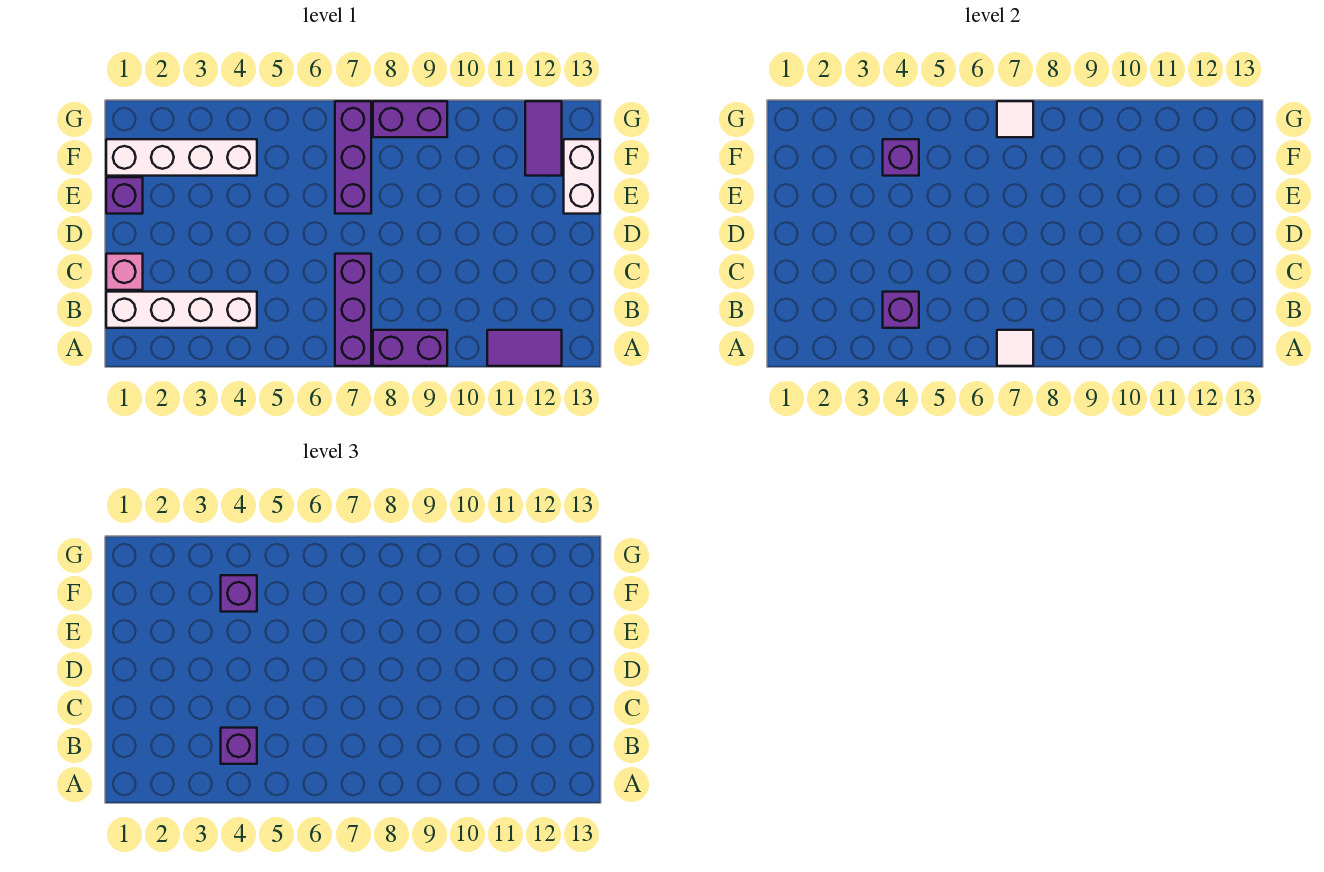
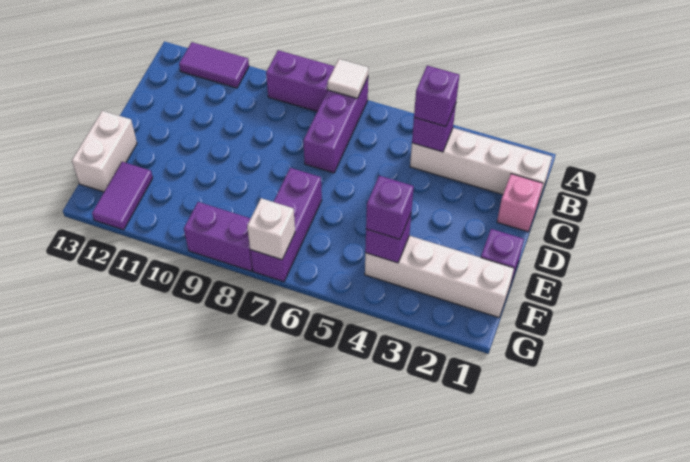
white tile G7 level 2 -> white brick G7 level 2

